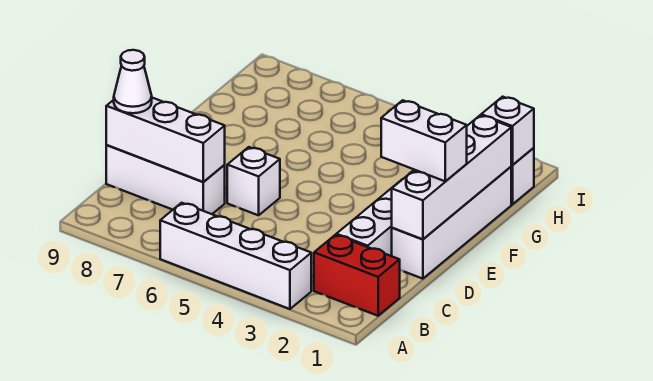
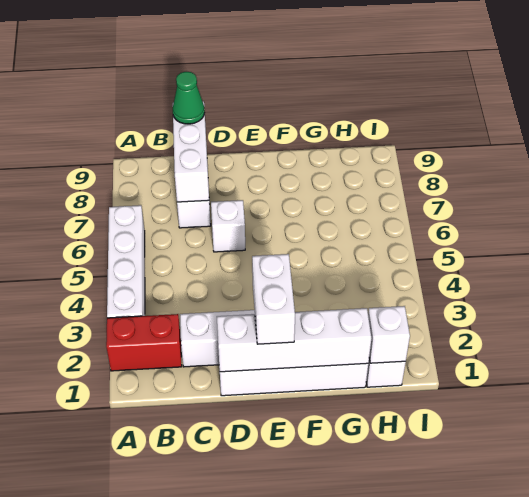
red brick B1:B2 level 1 -> red brick A2:B2 level 1
white cone C9 level 3 -> green cone C9 level 3

